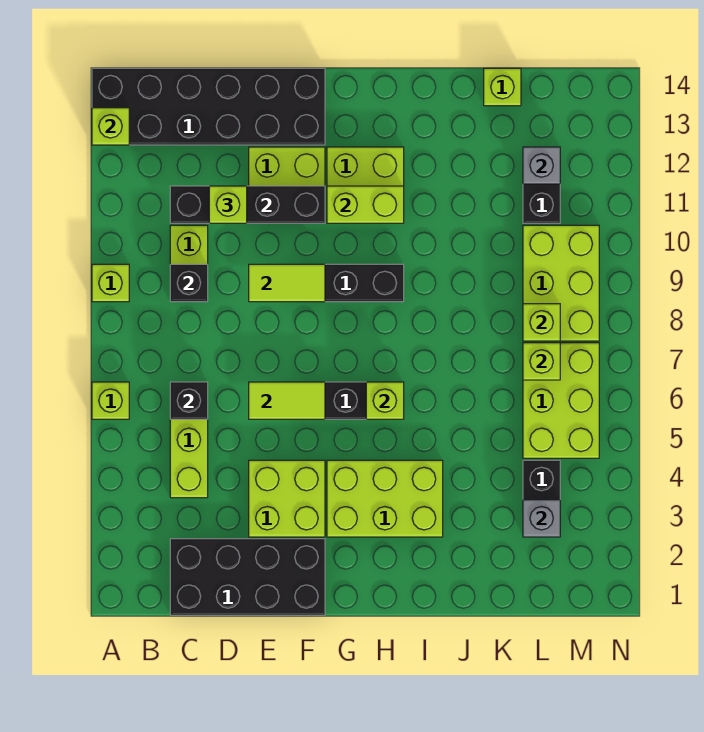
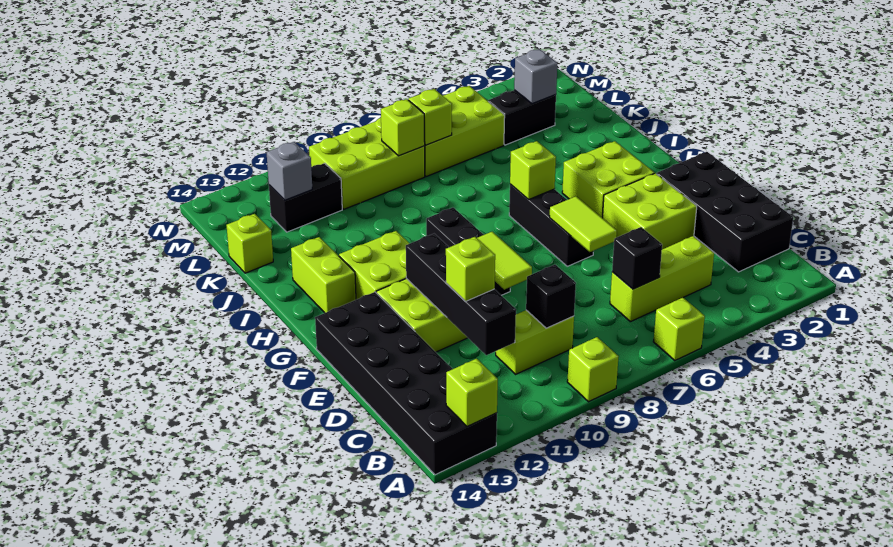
lime brick G3:I4 level 1 -> lime brick G3:H4 level 1
lime brick G11:H11 level 2 -> lime brick H13:I13 level 1

